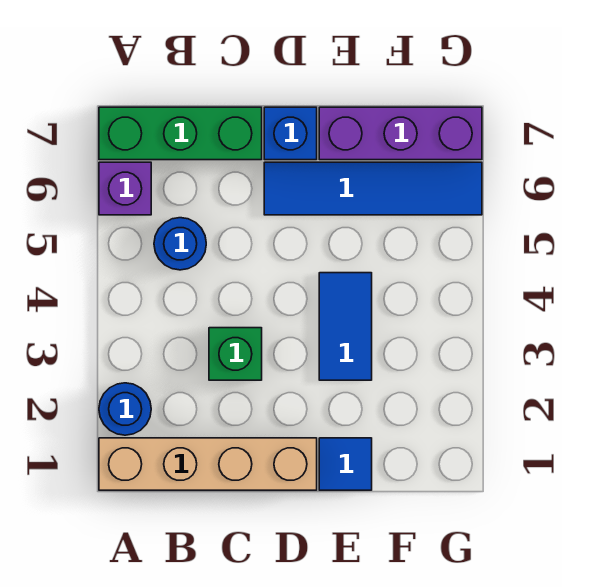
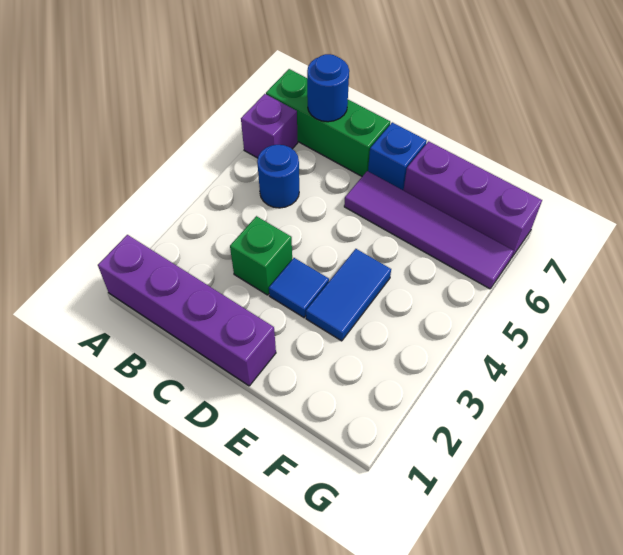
tan brick A1:D1 level 1 -> purple brick A1:D1 level 1
blue round brick A2 level 1 -> blue round brick B7 level 2
blue tile D6:G6 level 1 -> purple tile D6:G6 level 1
blue tile E1 level 1 -> blue tile D3 level 1

